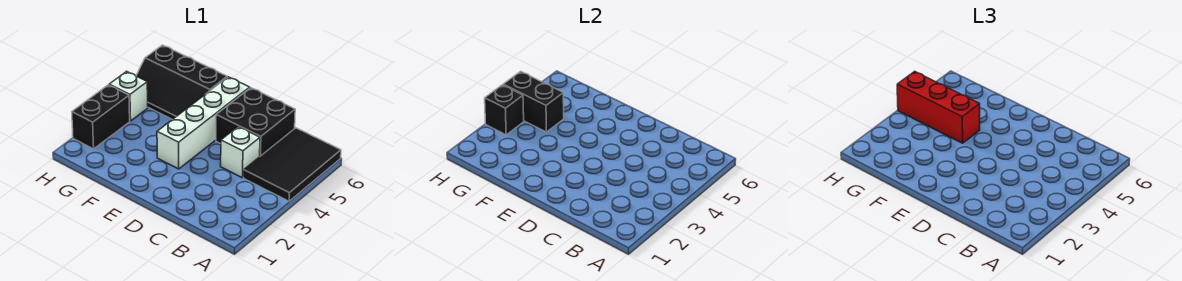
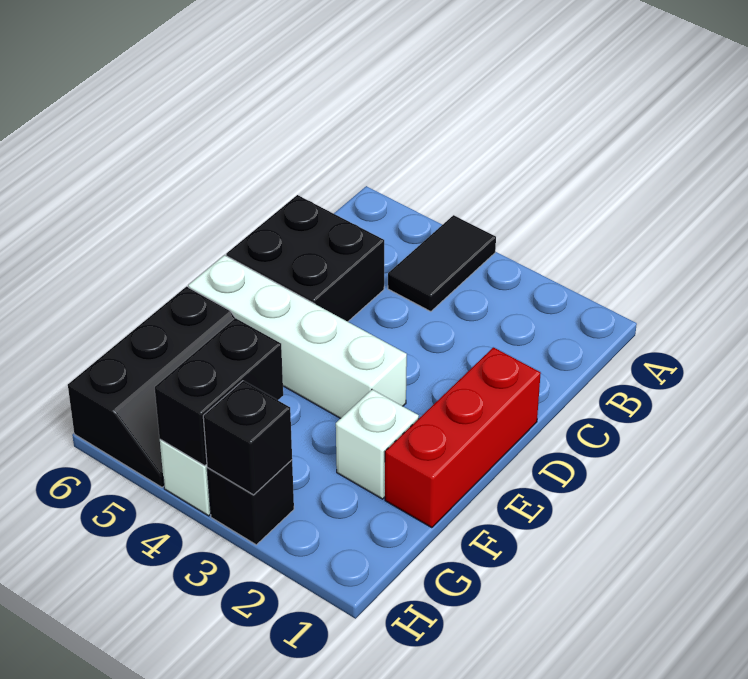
black tile A4:B6 level 1 -> black tile A4:B4 level 1
white brick C4 level 1 -> white brick F2 level 1
red brick F4:H4 level 3 -> red brick D1:F1 level 1
black brick H2:H3 level 1 -> black brick H3 level 1

